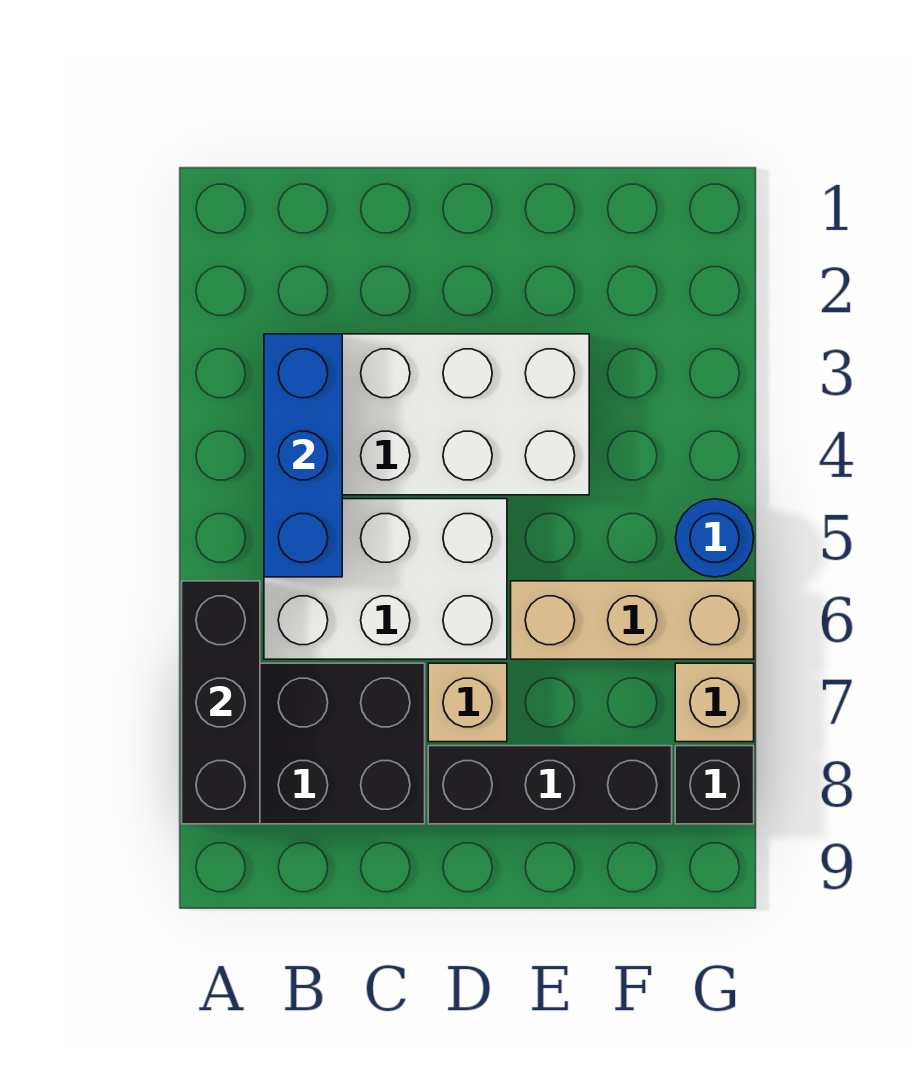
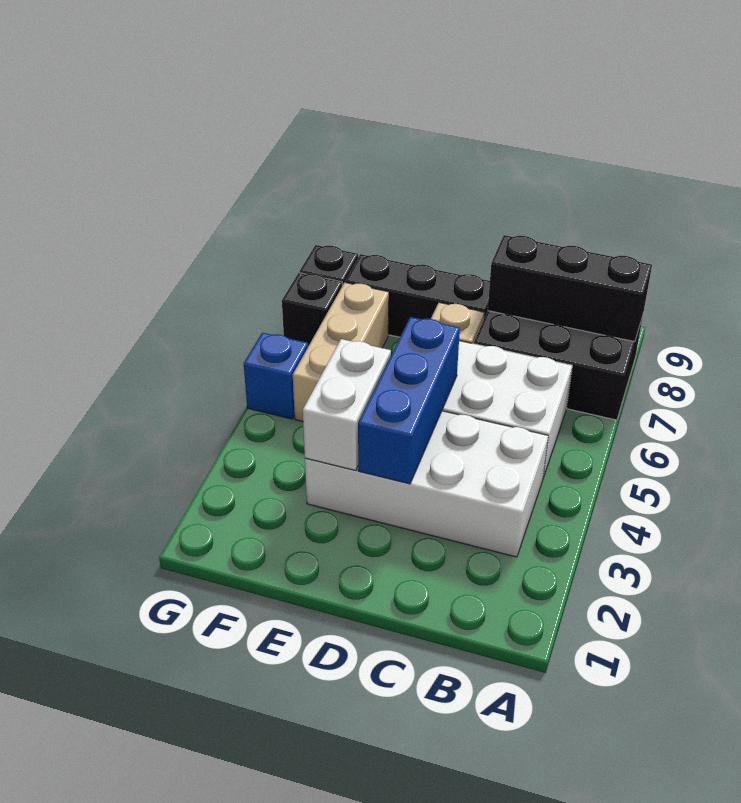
black brick A6:A8 level 2 -> black brick A8:C8 level 2
blue brick B3:B5 level 2 -> blue brick D3:D5 level 2
none -> white brick E3:E4 level 2
tan brick E6:G6 level 1 -> tan brick F5:F7 level 1
blue round brick G5 level 1 -> blue brick G5 level 1
tan brick G7 level 1 -> black brick G7 level 1

